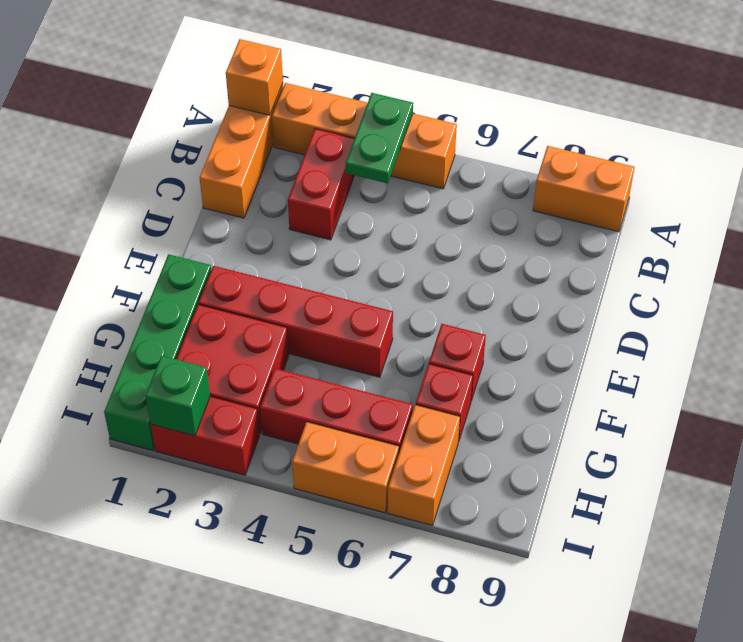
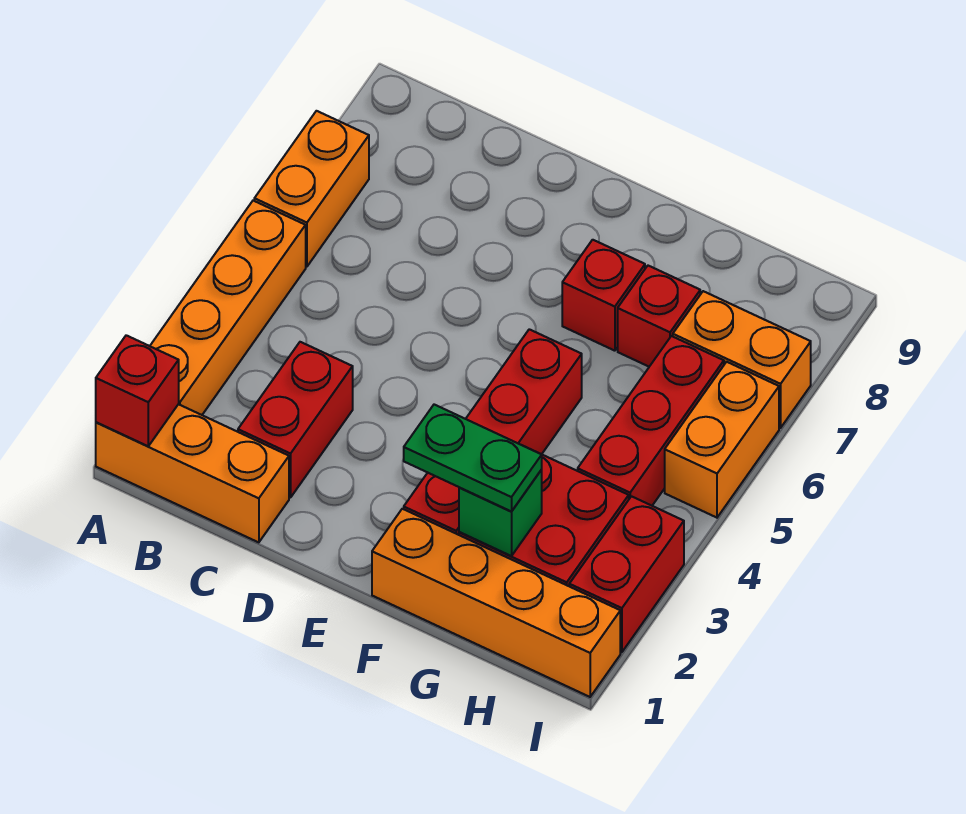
orange brick A1 level 2 -> red brick A1 level 2
green plate A4:B4 level 2 -> green plate F2:G2 level 3
orange brick A8:A9 level 1 -> orange brick A6:A7 level 1
red brick B3:C3 level 1 -> red brick C2:C3 level 1
green brick F1:I1 level 1 -> orange brick F1:I1 level 1
green brick I2 level 2 -> green brick G2 level 2

